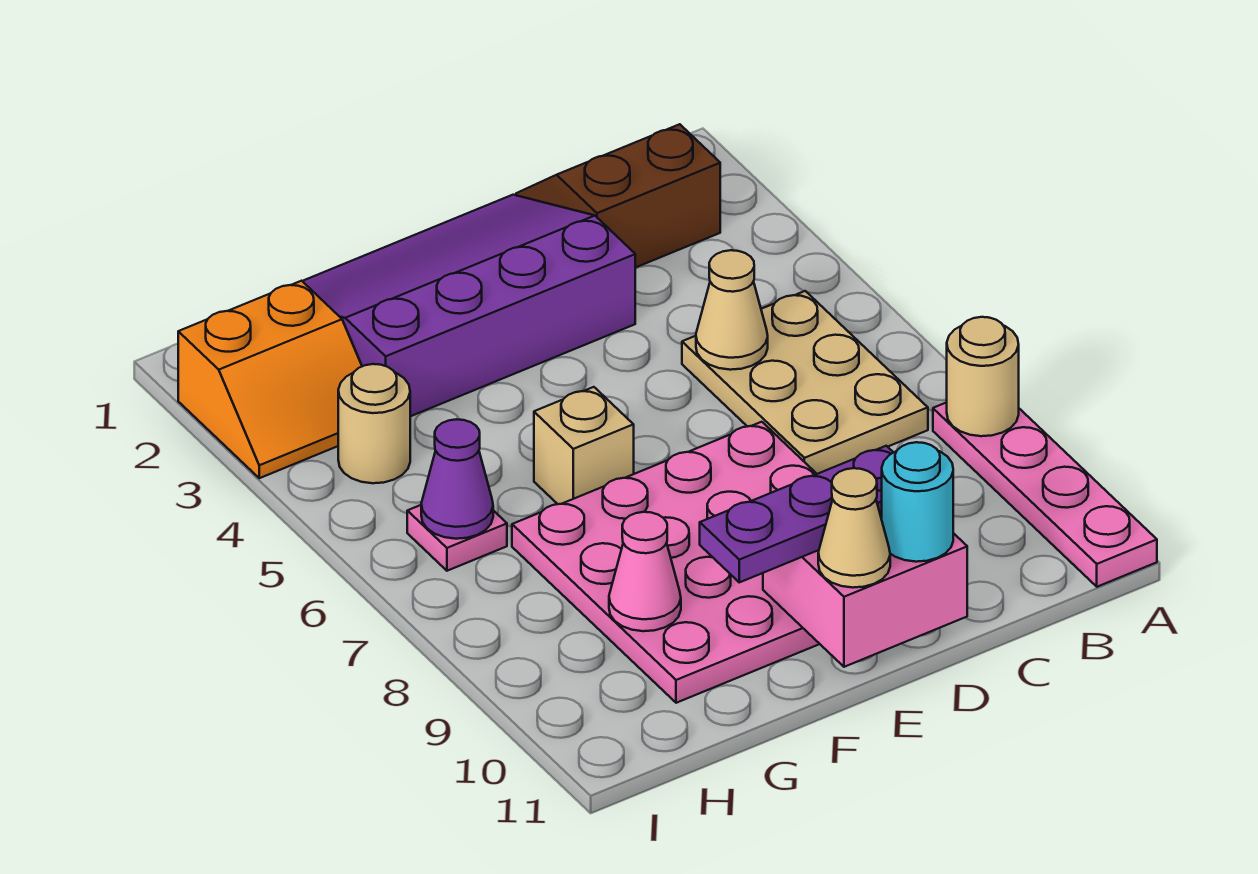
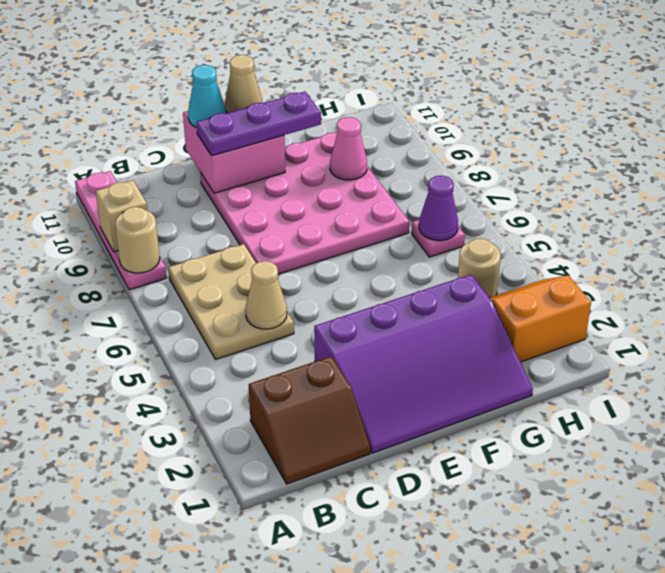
cyan round brick D11 level 3 -> cyan cone D11 level 3
tan brick F6 level 1 -> tan brick A9 level 2

